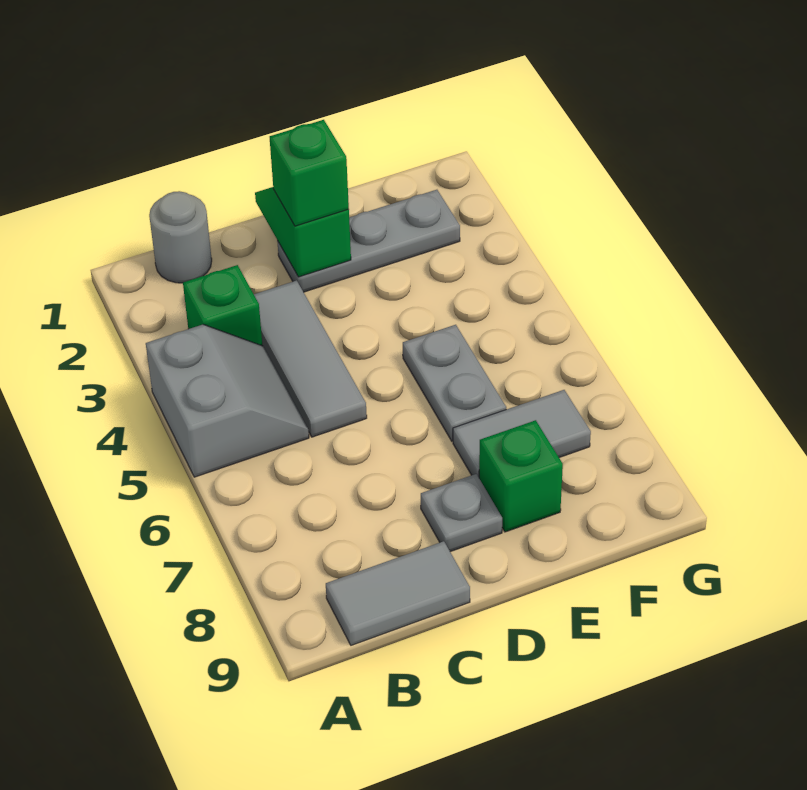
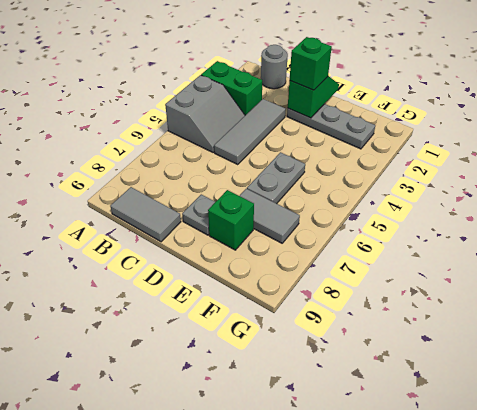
green brick B3 level 1 -> green brick A3:B3 level 1

